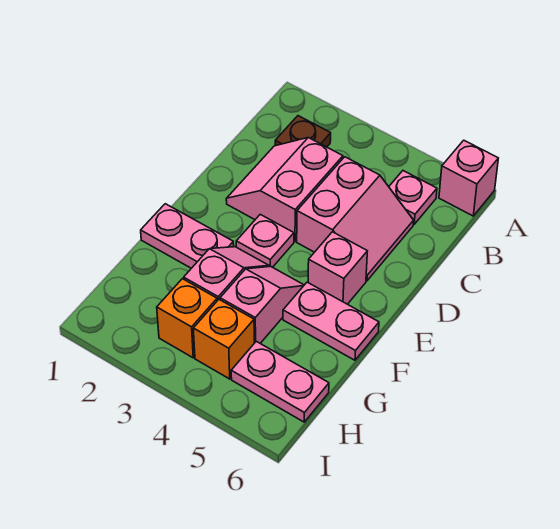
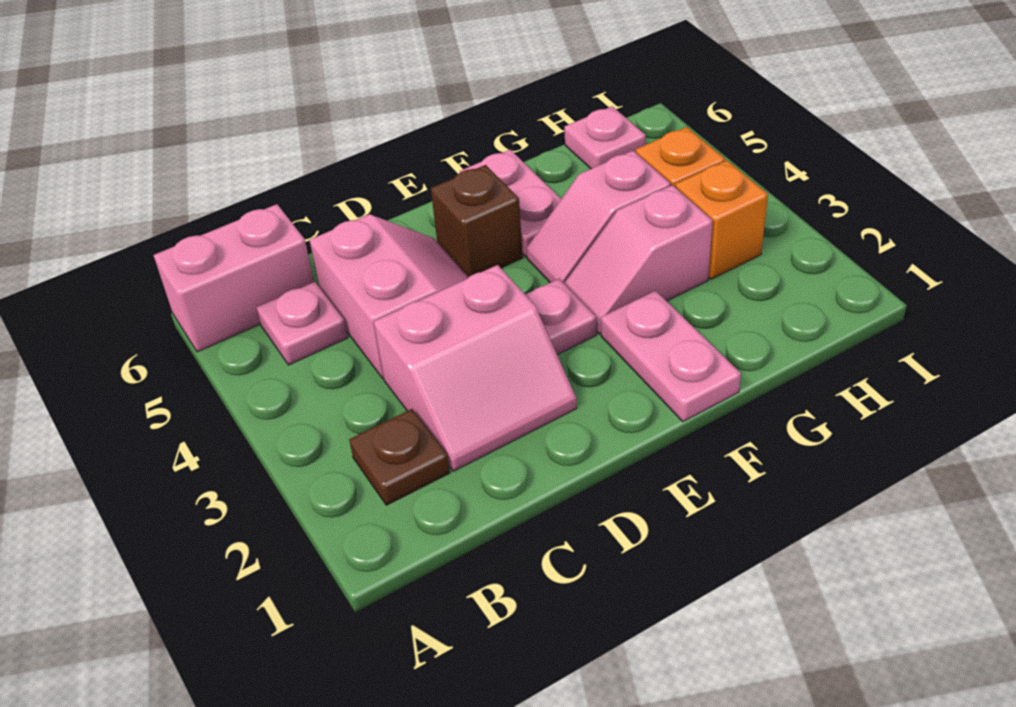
pink brick A6 level 1 -> pink brick A6:B6 level 1
pink slope C4:D5 level 1 top 4 -> pink slope C4:D5 level 1 top C
pink brick E5 level 1 -> brown brick E5 level 1
pink plate H5:H6 level 1 -> pink plate H6 level 1

